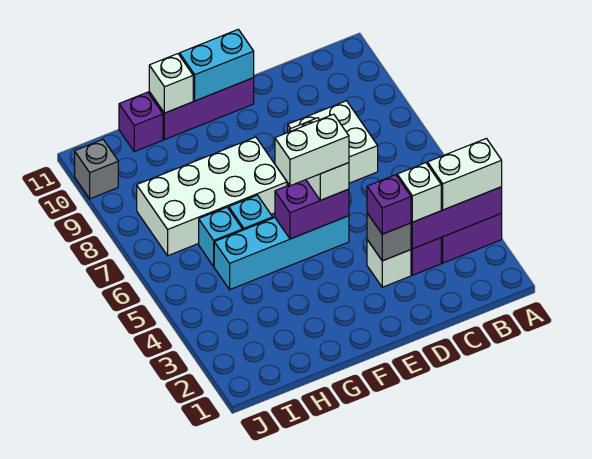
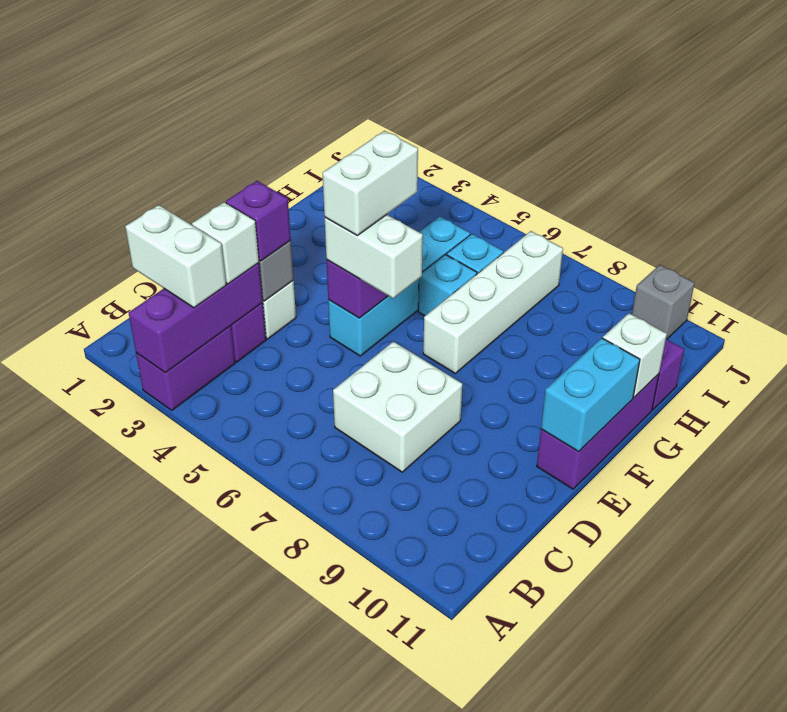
white brick A3:B3 level 3 -> white brick B2:B3 level 3
white brick F7:I8 level 1 -> white brick F7:I7 level 1

